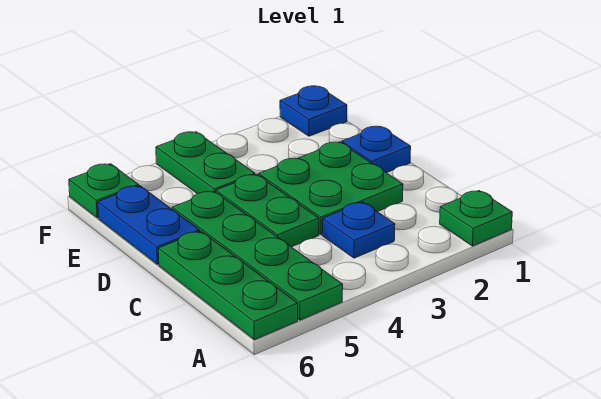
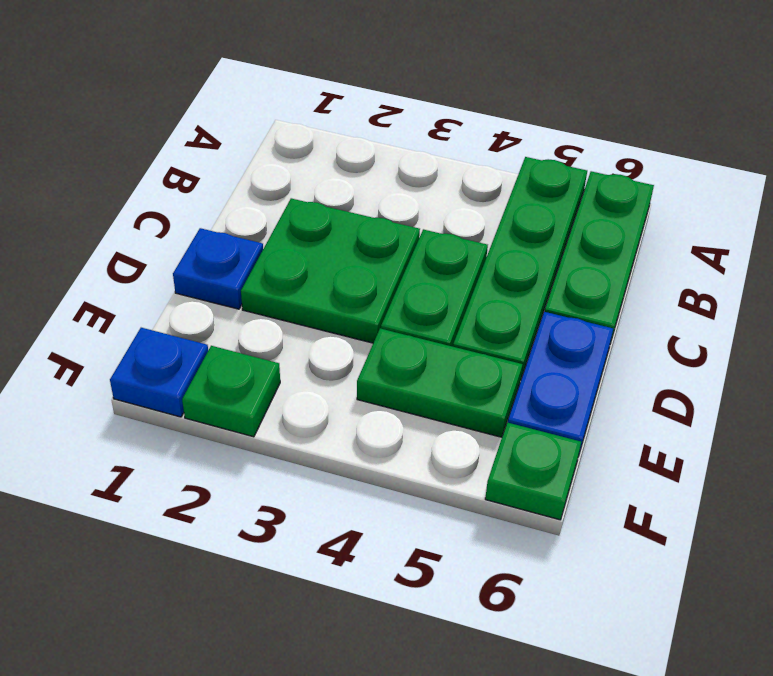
green plate A1 level 1 -> green plate F2 level 1
blue plate B3 level 1 -> none
green plate E4:F4 level 1 -> green plate E4:E5 level 1

